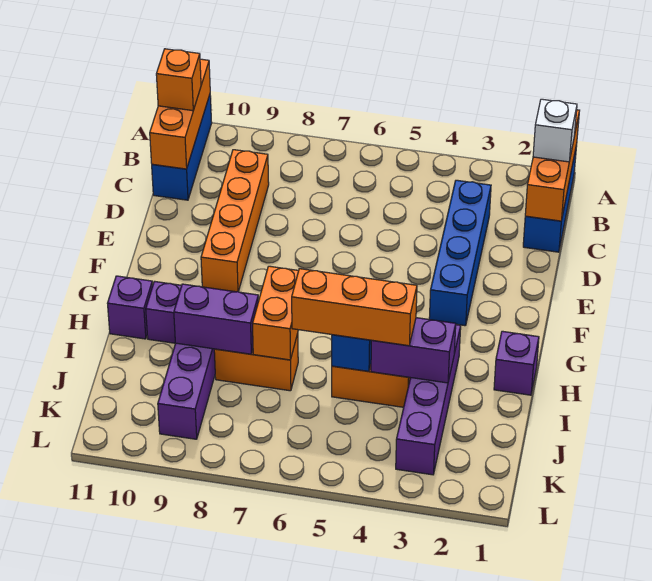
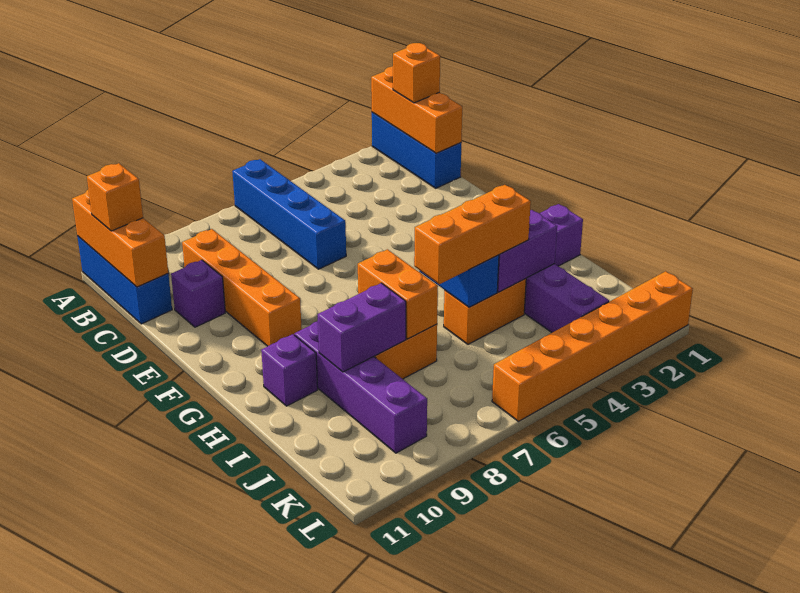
white brick B1 level 3 -> orange brick B1 level 3
blue brick C3:F3 level 1 -> blue brick A6:D6 level 1
purple brick H11 level 1 -> purple brick D10 level 1
none -> orange brick L1:L6 level 1

